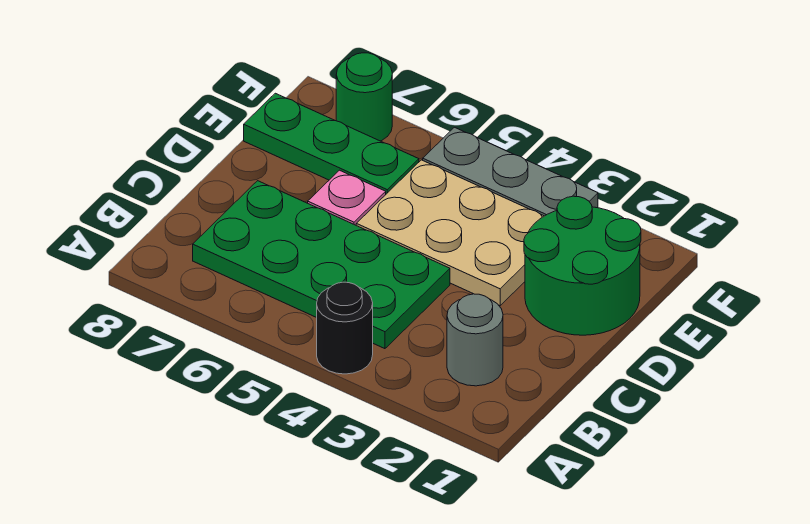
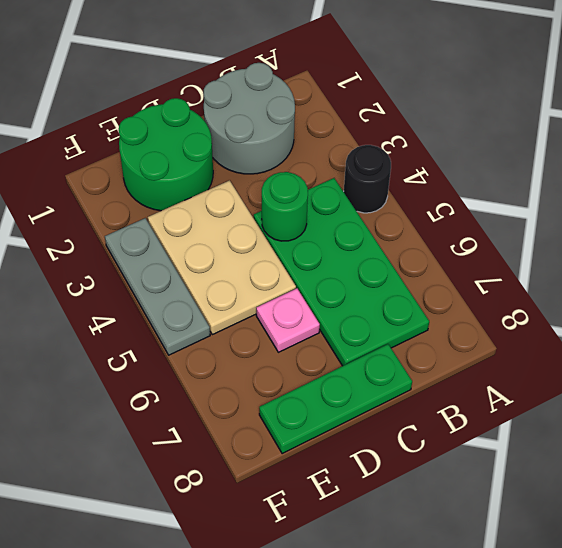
grey round brick B2 level 1 -> grey round brick B1:C2 level 1
green plate E6:E8 level 1 -> green plate C8:E8 level 1
green round brick F7 level 1 -> green round brick C4 level 2

